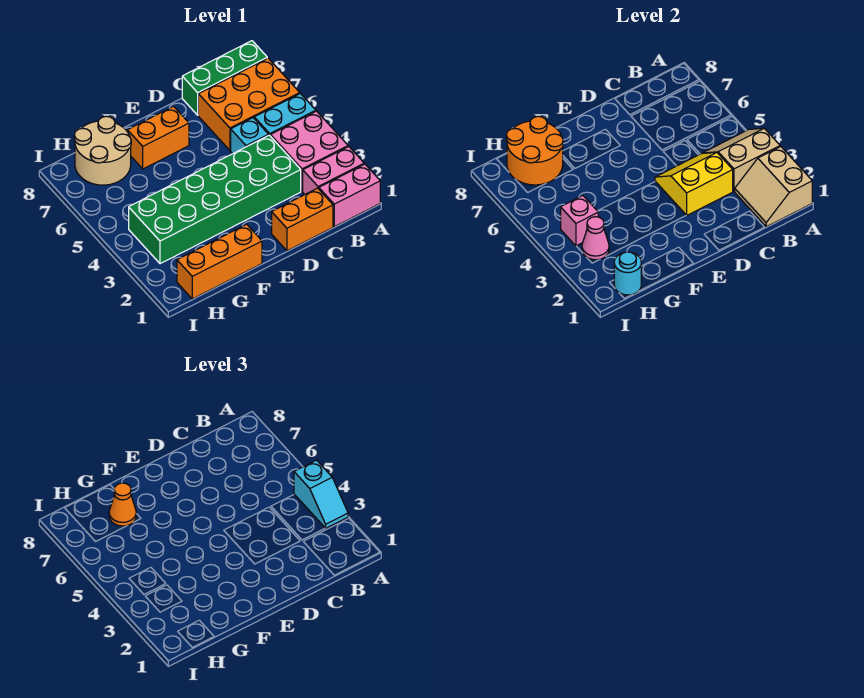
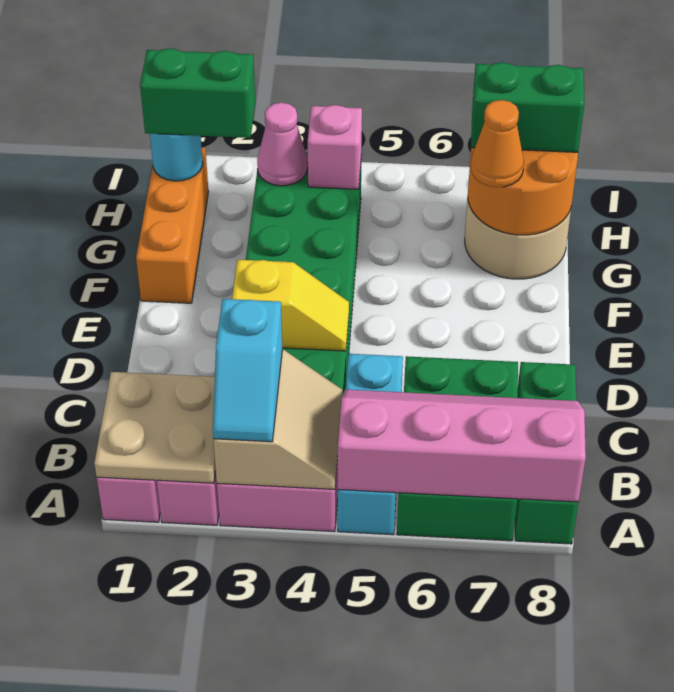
tan slope A1:B2 level 2 top A -> tan plate A1:B2 level 2
cyan slope A3:A4 level 3 top 4 -> cyan slope A3:B3 level 3 top B
none -> pink slope A5:B8 level 2 top A
orange brick A6:C7 level 1 -> green brick A6:C7 level 1
orange brick C1:D1 level 1 -> none
yellow slope C3:D4 level 2 top 3 -> yellow slope D3:D4 level 2 top 3
orange brick E7:F7 level 1 -> none
none -> green brick H1:H2 level 3
none -> green brick H7:H8 level 3

